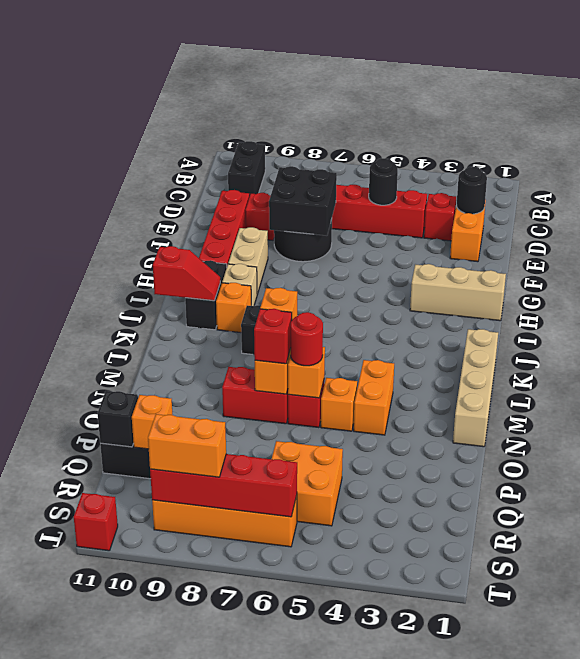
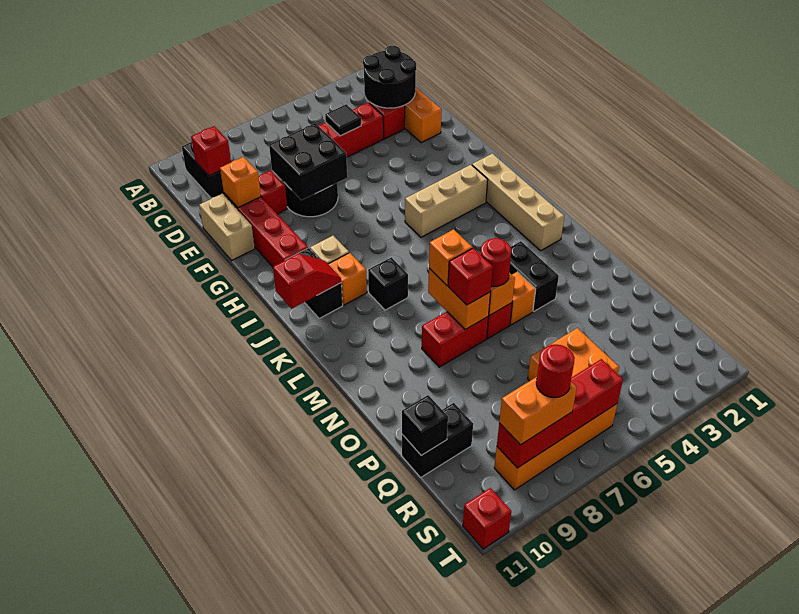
none -> red brick C10 level 2
black round brick D2 level 2 -> black round brick C2:D3 level 2
black round brick D5 level 2 -> black tile D5 level 2
tan brick G9:H9 level 1 -> tan brick E11:F11 level 1
tan brick H1:H3 level 1 -> tan brick I3:I5 level 1
tan brick K1:N1 level 1 -> tan brick I2:L2 level 1
orange brick M4:N4 level 1 -> black brick M4:N4 level 1
orange brick Q10 level 2 -> orange brick E10 level 2
none -> red round brick S8 level 4

